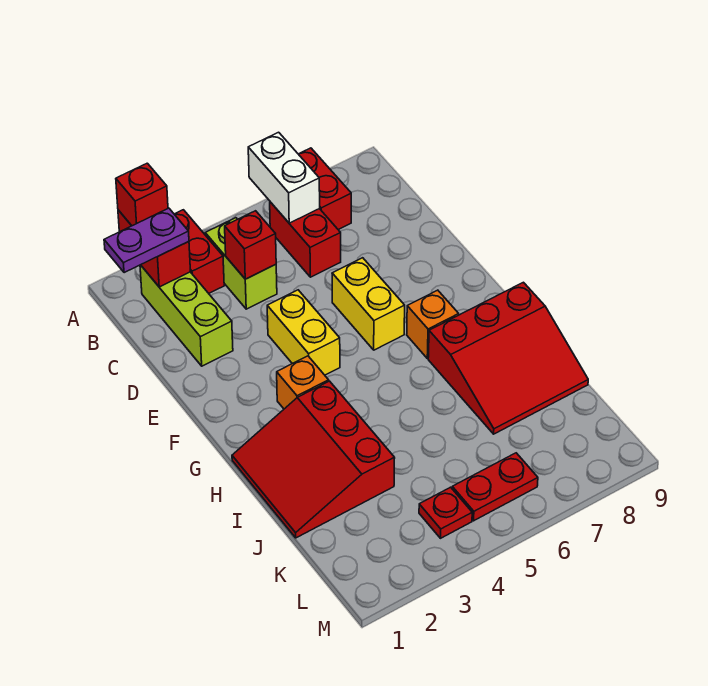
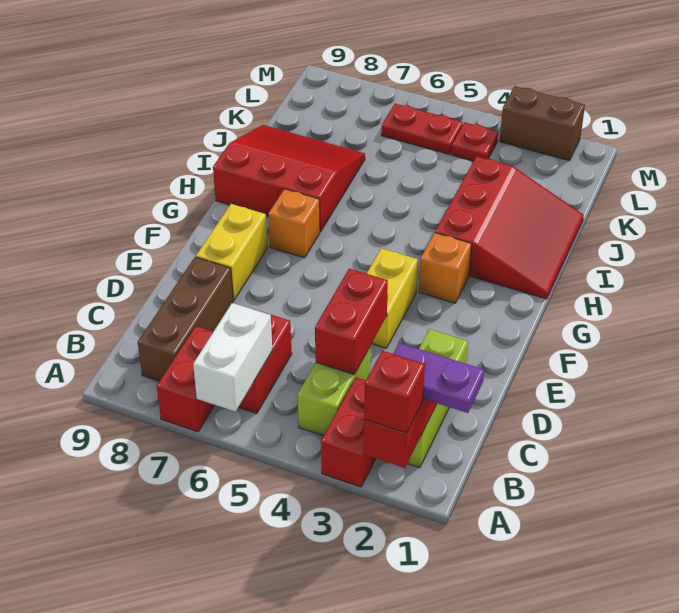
none -> brown brick B8:D8 level 1
red brick C4 level 2 -> red brick C4:D4 level 2
yellow brick E6:F6 level 1 -> yellow brick E8:F8 level 1
none -> brown brick M2:M3 level 1

